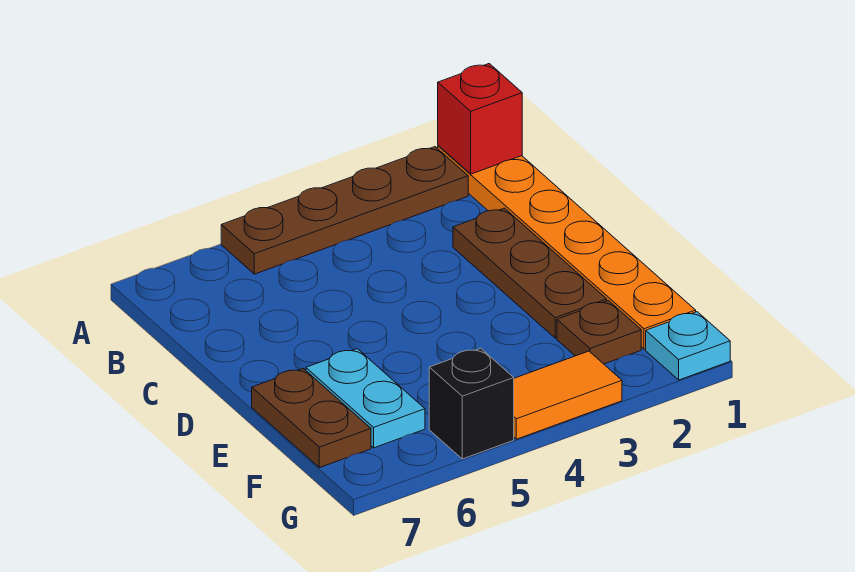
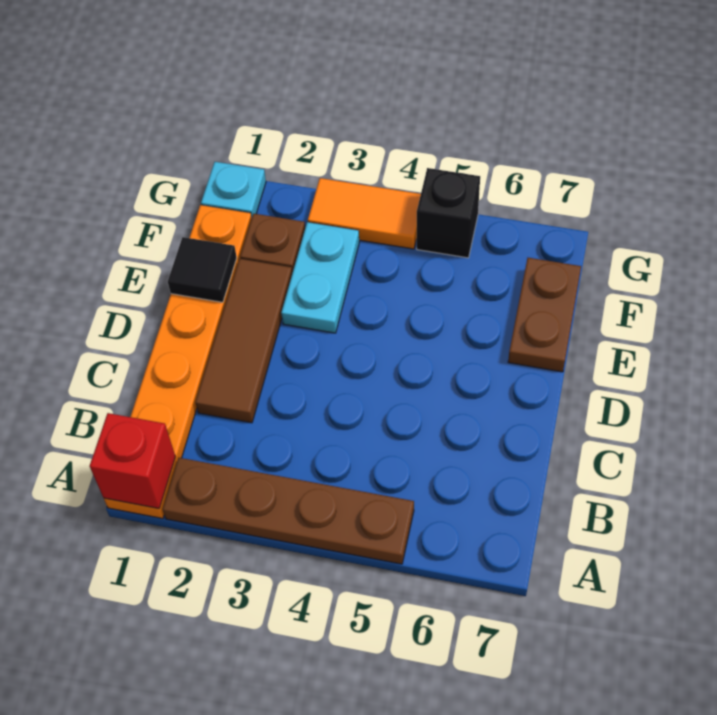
brown plate C2:E2 level 1 -> brown tile C2:E2 level 1
none -> black tile E1 level 2
cyan plate E6:F6 level 1 -> cyan plate E3:F3 level 1

